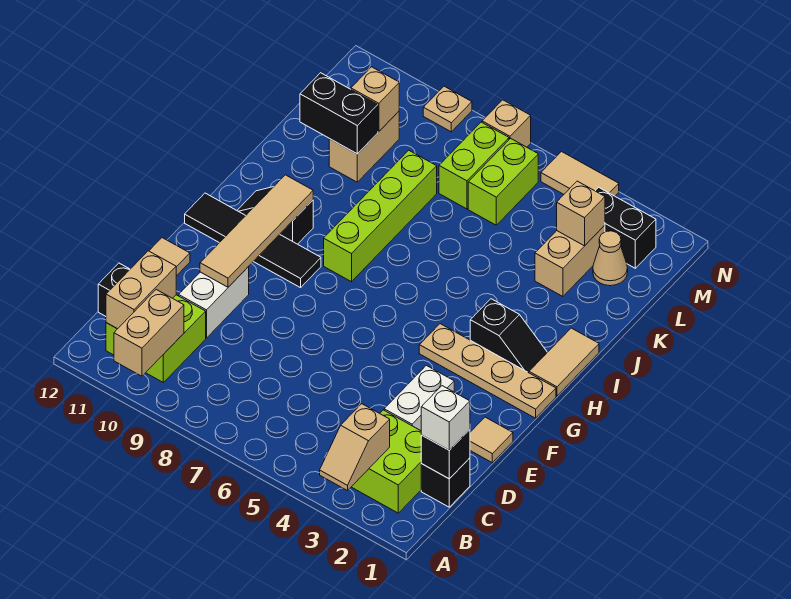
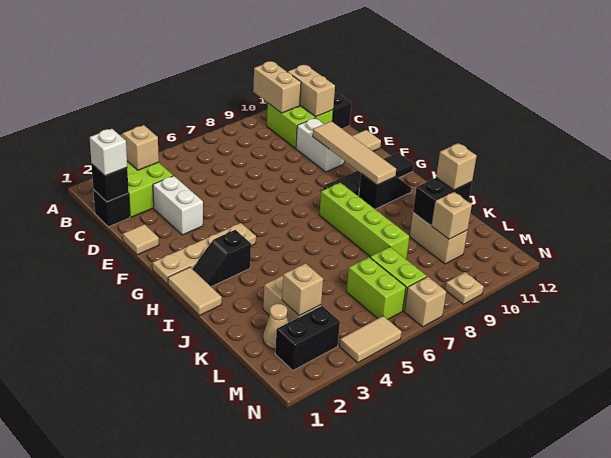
none -> tan brick K11 level 3

